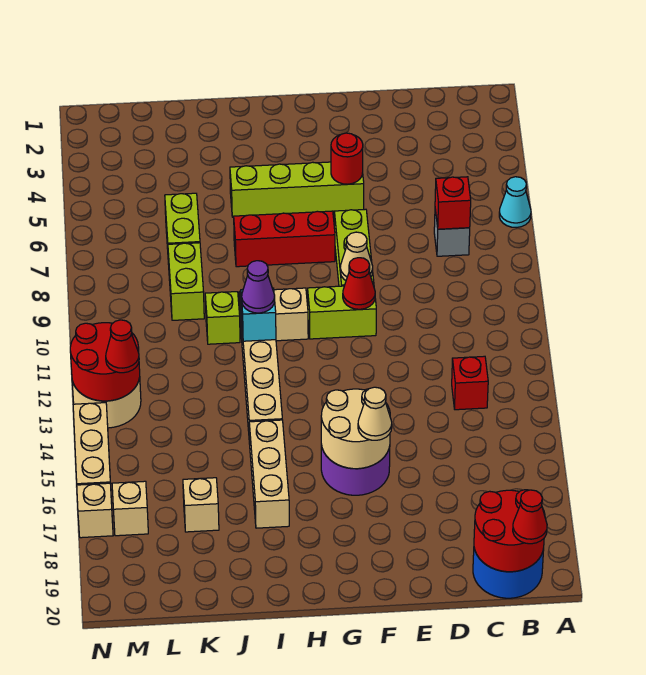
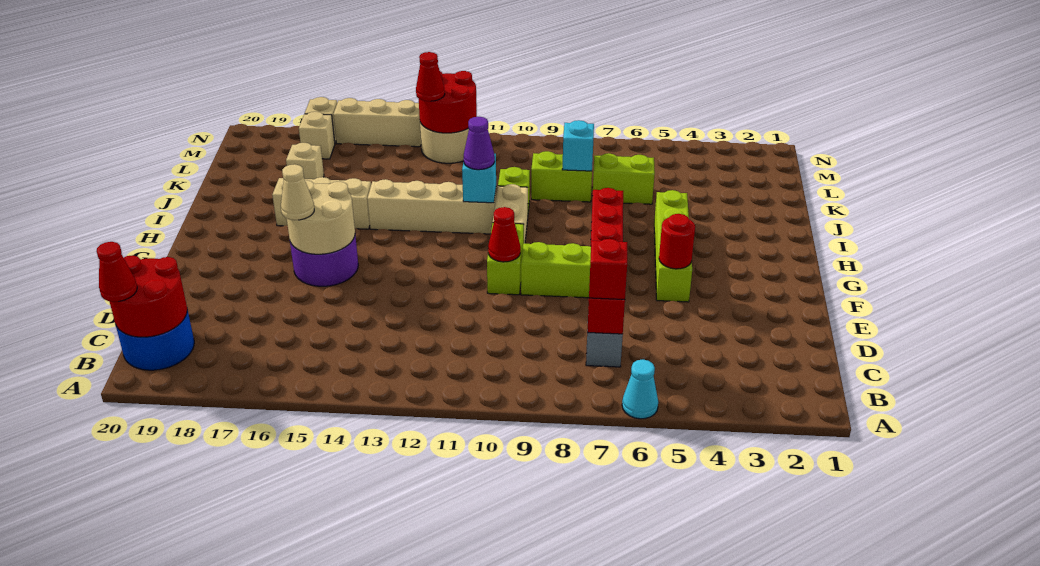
red brick C13 level 1 -> red brick C7 level 3
tan cone F9 level 2 -> none
none -> cyan brick K8 level 2

